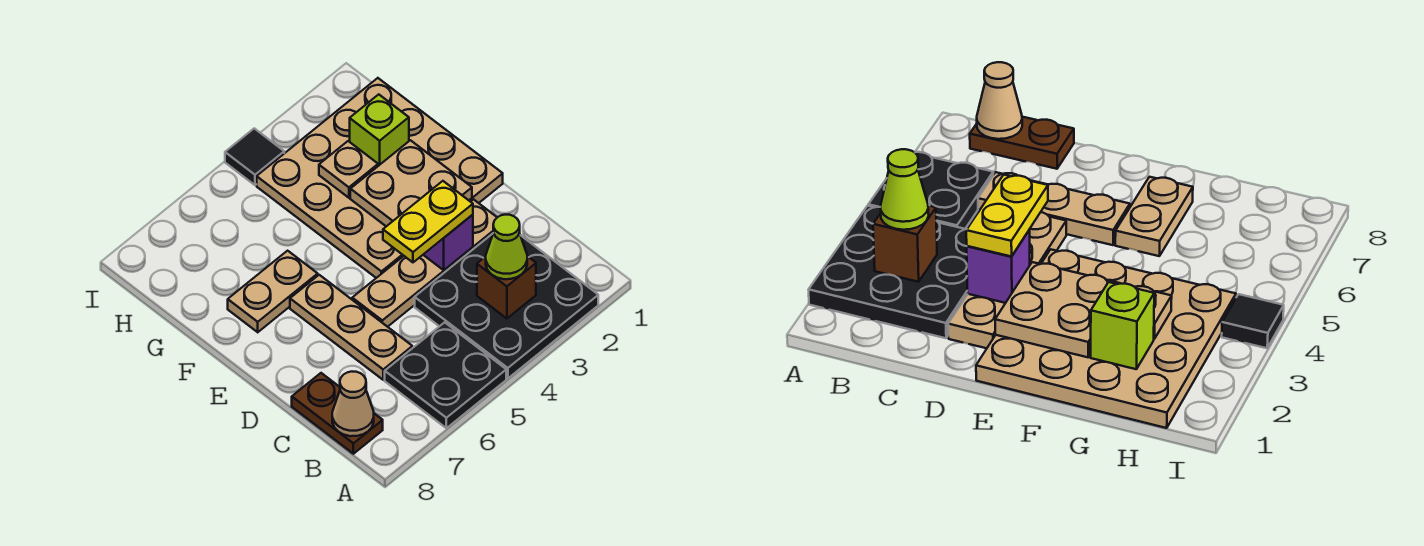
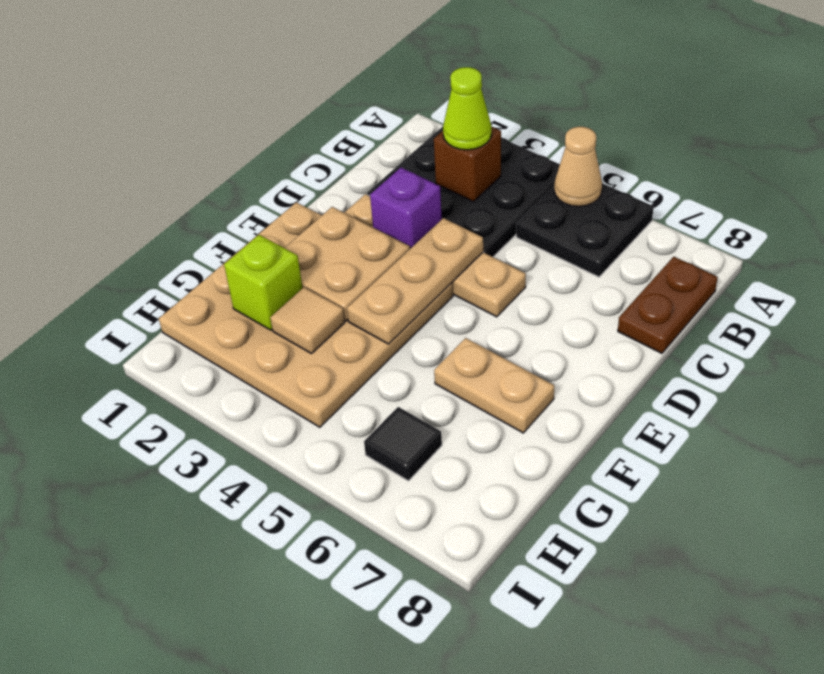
tan cone B8 level 2 -> tan cone A5 level 2
tan plate C6:E6 level 1 -> tan plate D4:F4 level 2
yellow plate D3:D4 level 3 -> none
tan plate G3 level 2 -> tan tile G3 level 2
black tile I4 level 1 -> black tile H6 level 1

